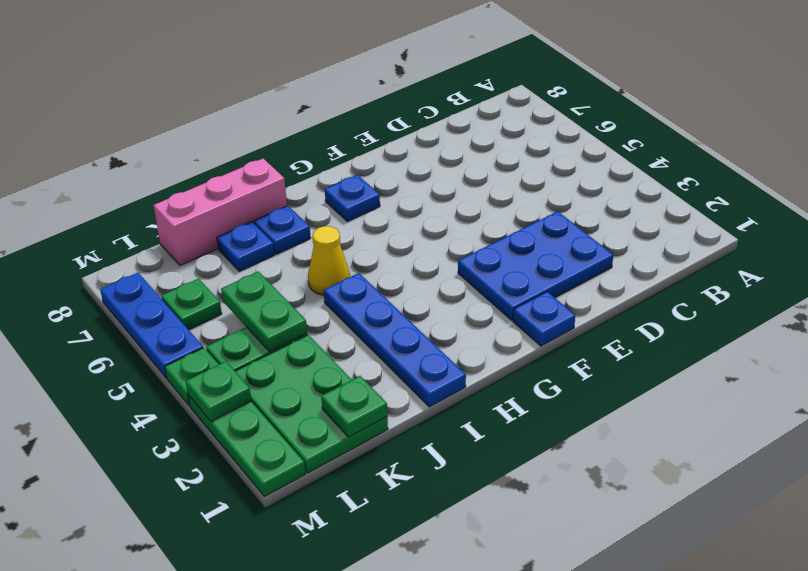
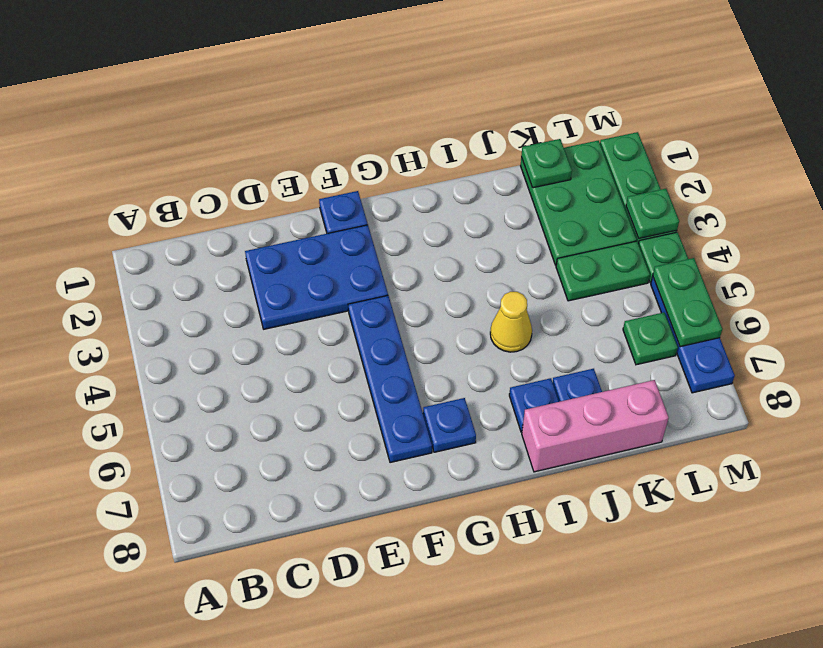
blue plate I1:I4 level 1 -> blue plate F4:F7 level 1
green plate K4:K5 level 2 -> green plate M5:M6 level 2

